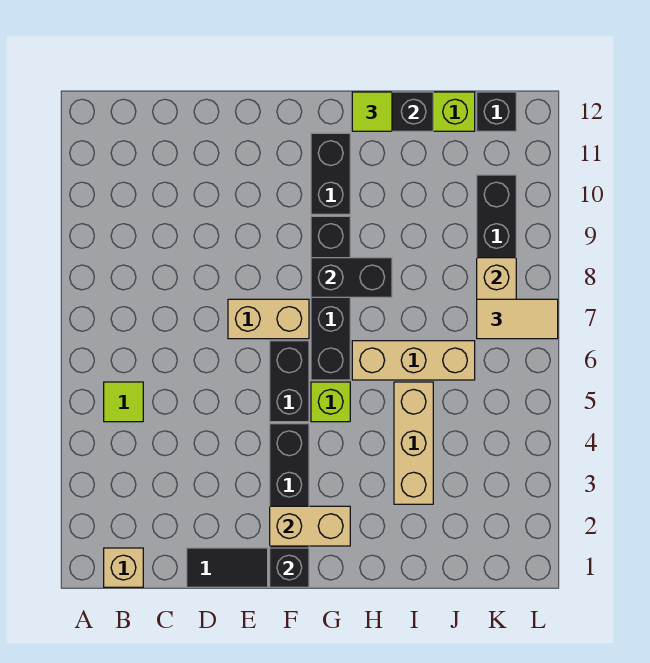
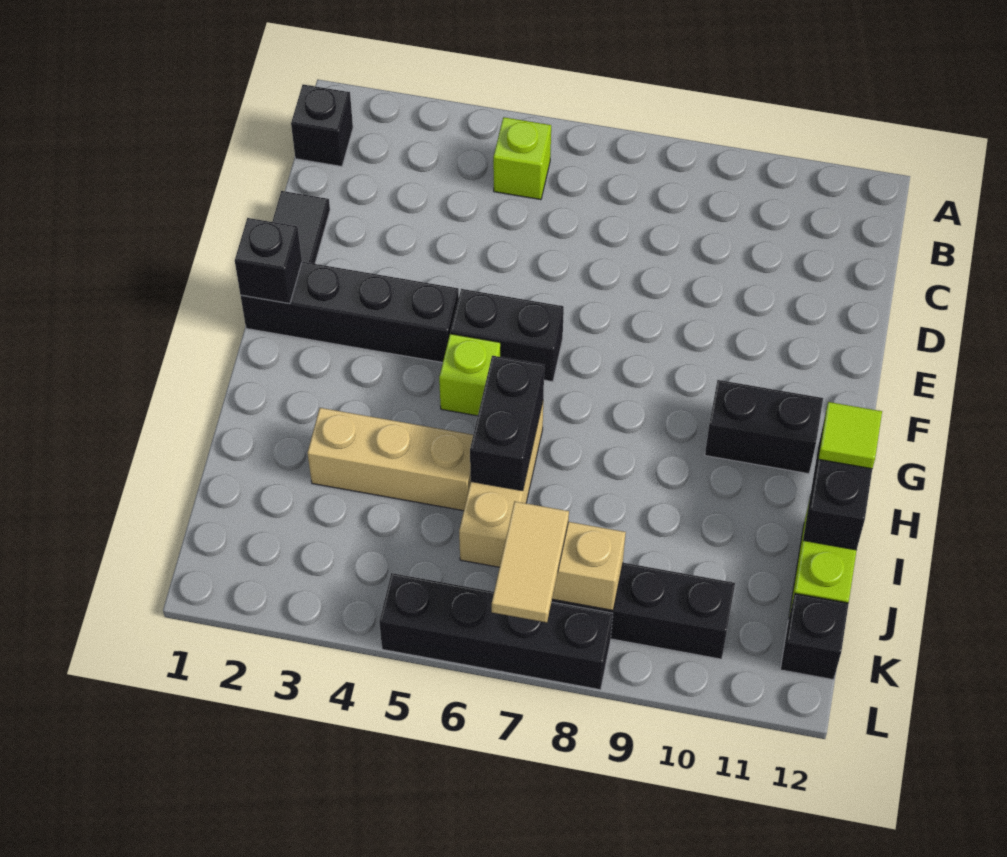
tan brick B1 level 1 -> black brick B1 level 1
lime tile B5 level 1 -> lime brick B5 level 1
tan brick E7:F7 level 1 -> none
tan brick F2:G2 level 2 -> none
black brick G6:G9 level 1 -> black brick L5:L8 level 1
black brick G8:H8 level 2 -> black brick H6:I6 level 2

